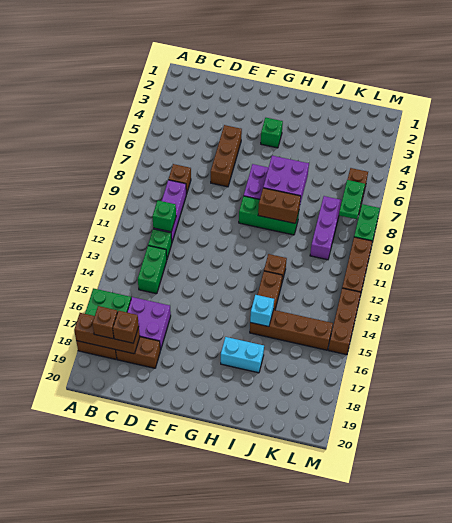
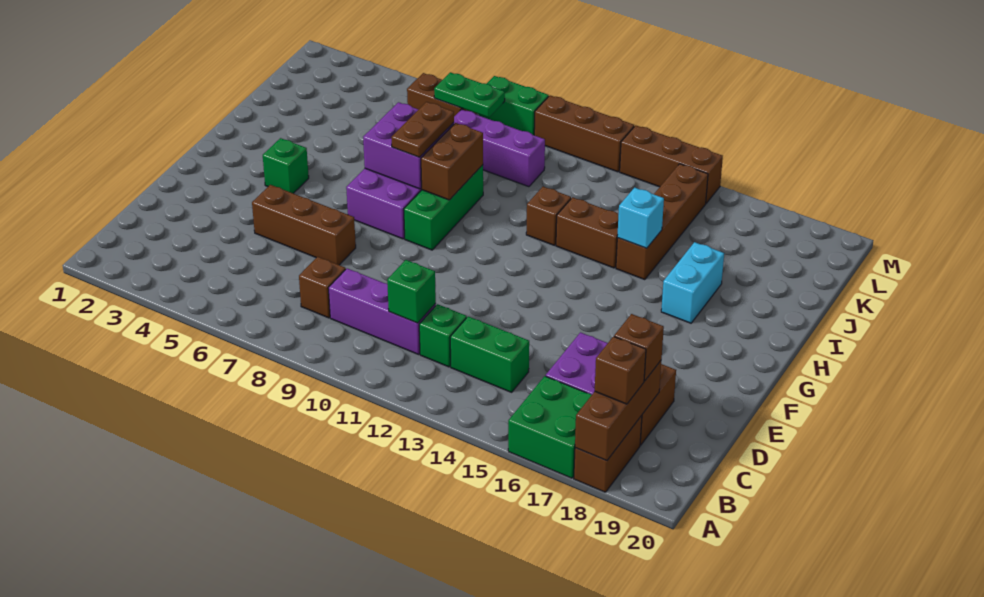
none -> brown plate H8:I8 level 3

